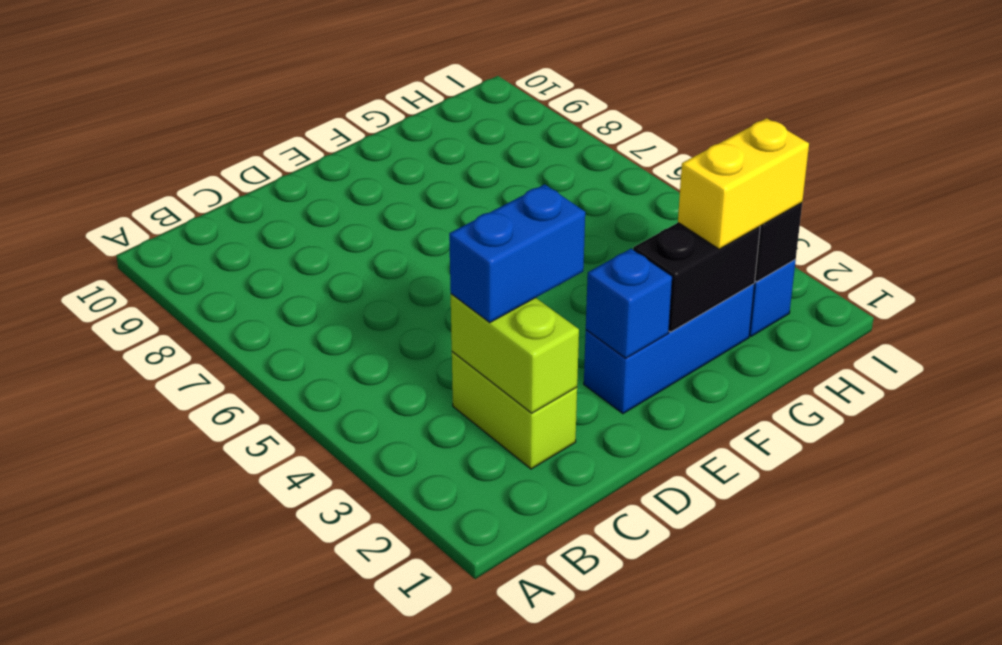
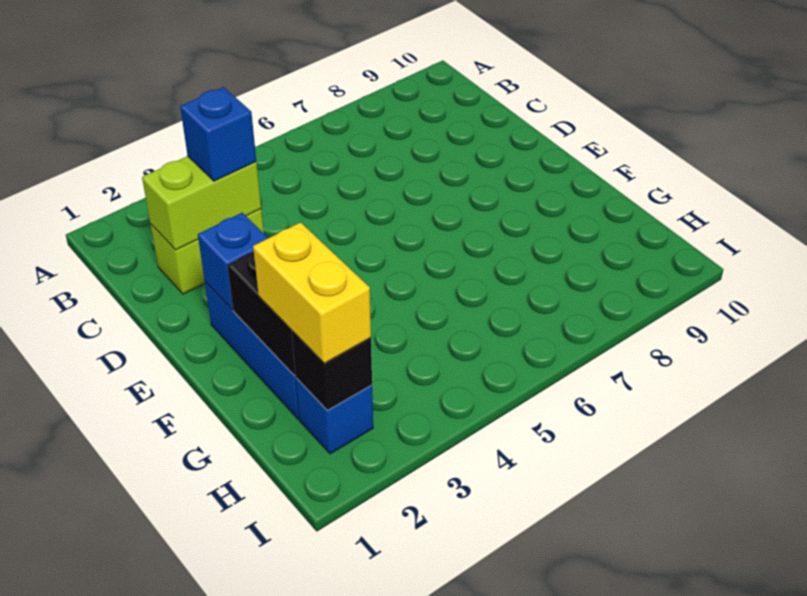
blue brick C3:D3 level 3 -> blue brick C3 level 3

